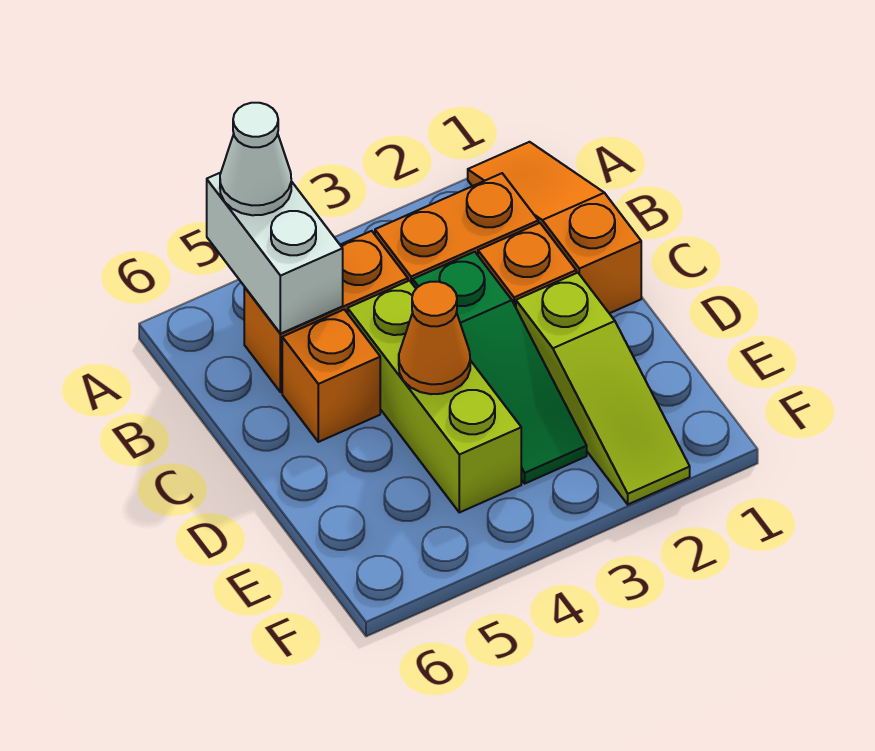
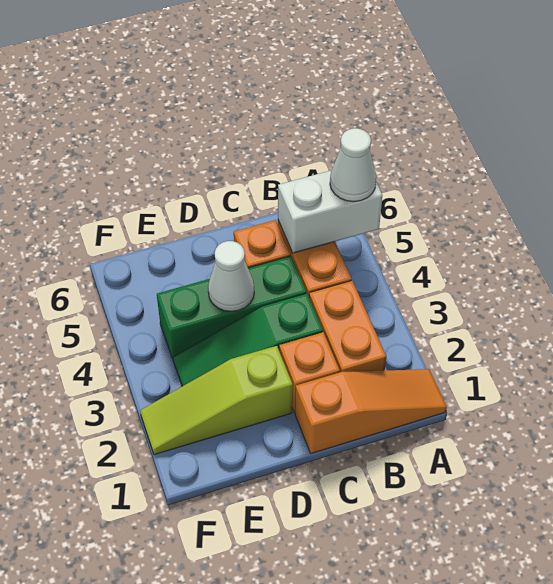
lime brick C4:E4 level 1 -> green brick C4:E4 level 1
orange cone D4 level 2 -> white cone D4 level 2

